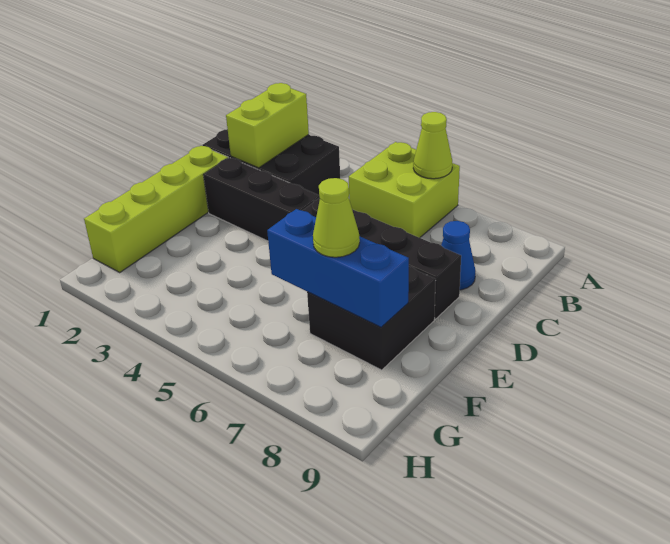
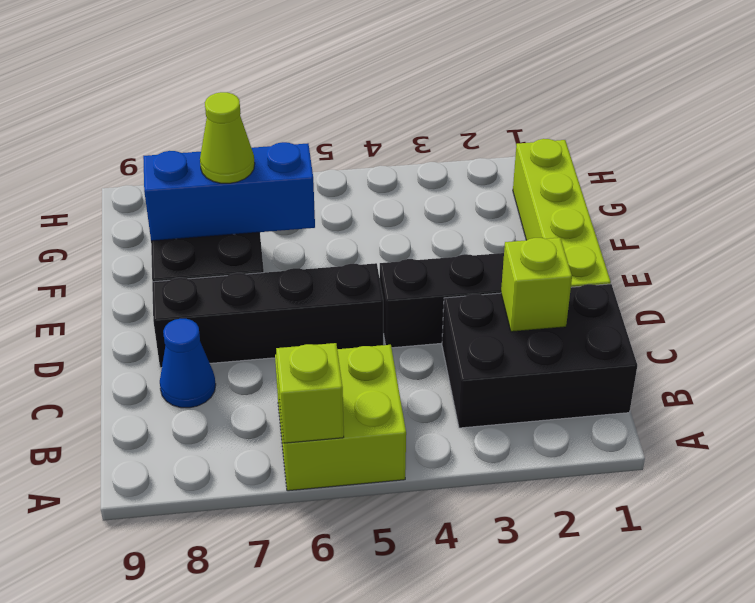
lime cone A6 level 2 -> lime brick A6 level 2
lime brick B2:C2 level 2 -> lime brick C2 level 2

